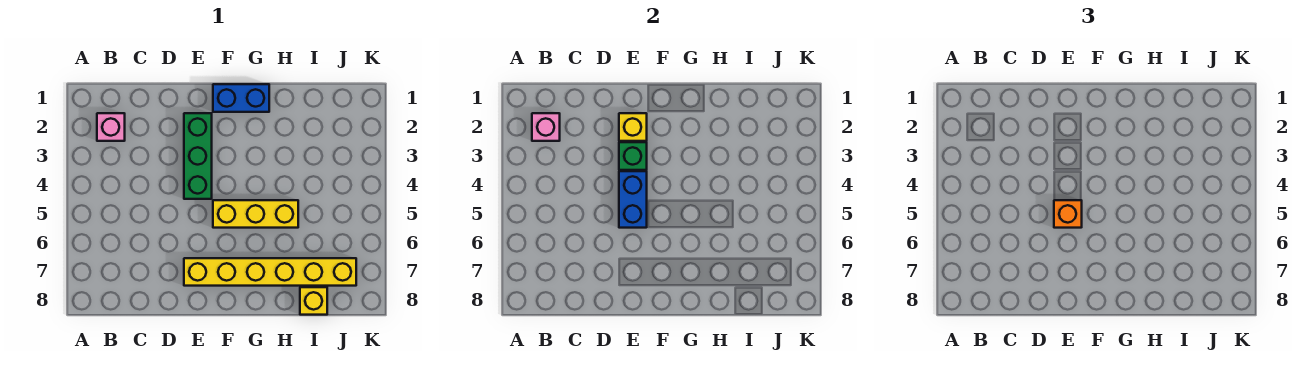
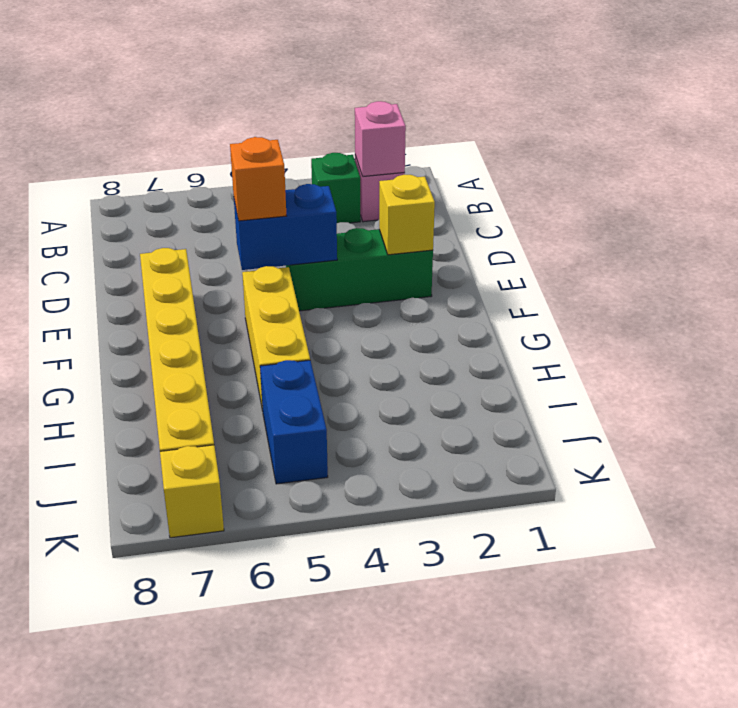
green brick E3 level 2 -> green brick B3 level 1
blue brick F1:G1 level 1 -> blue brick I5:J5 level 1
yellow brick I8 level 1 -> yellow brick K7 level 1

